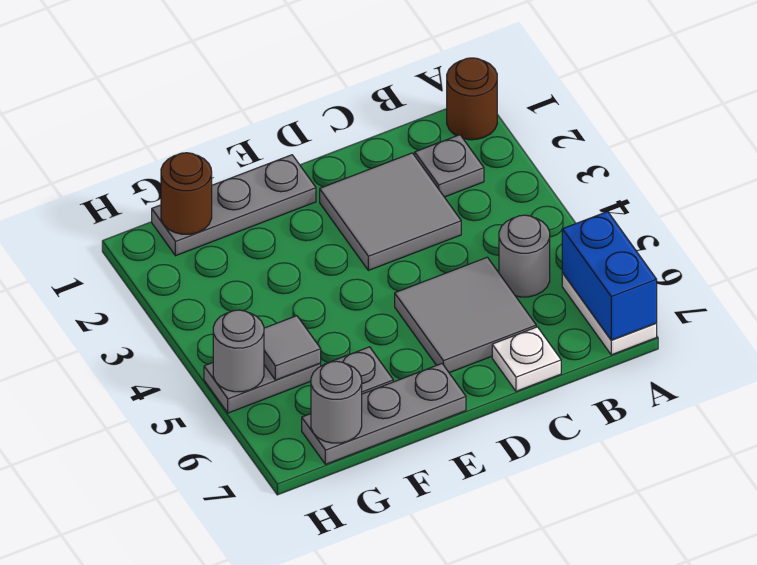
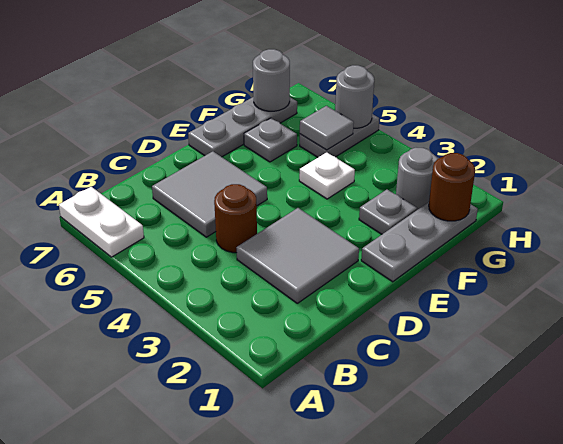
brown round brick A1 level 1 -> brown round brick C4 level 1
blue brick A6:A7 level 2 -> none
grey plate B2 level 1 -> grey plate F2 level 1
grey round brick B5 level 1 -> grey round brick G2 level 1
white plate C7 level 1 -> white plate F4 level 1

